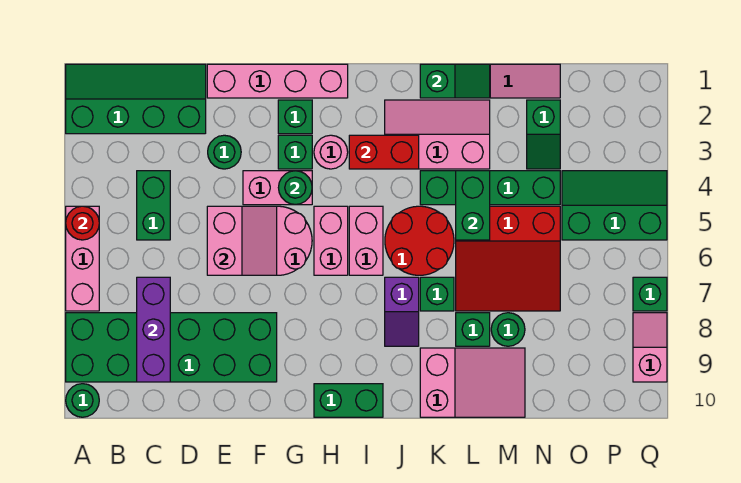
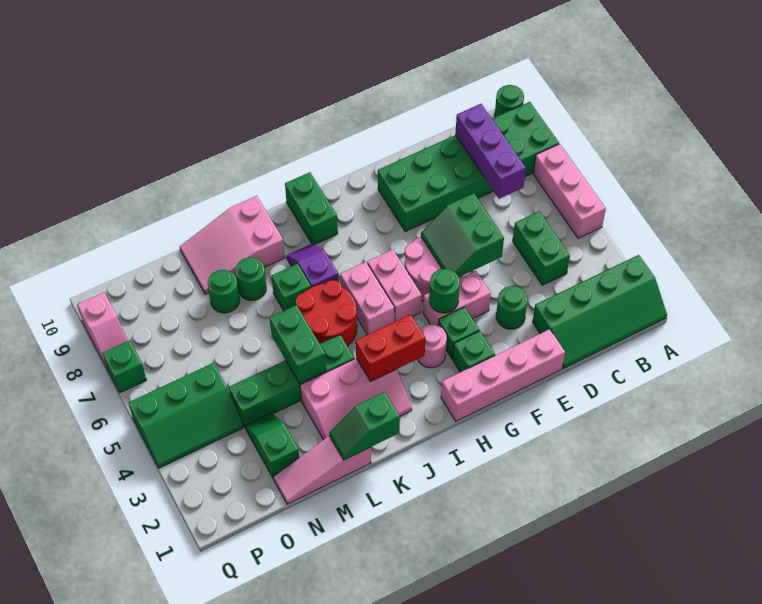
red round brick A5 level 2 -> none
pink slope E5:F6 level 2 top E -> green slope E5:F6 level 2 top E
green brick H10:I10 level 1 -> green brick I9:I10 level 1
red slope L5:N7 level 1 top 5 -> none
green brick L8 level 1 -> green round brick L8 level 1

